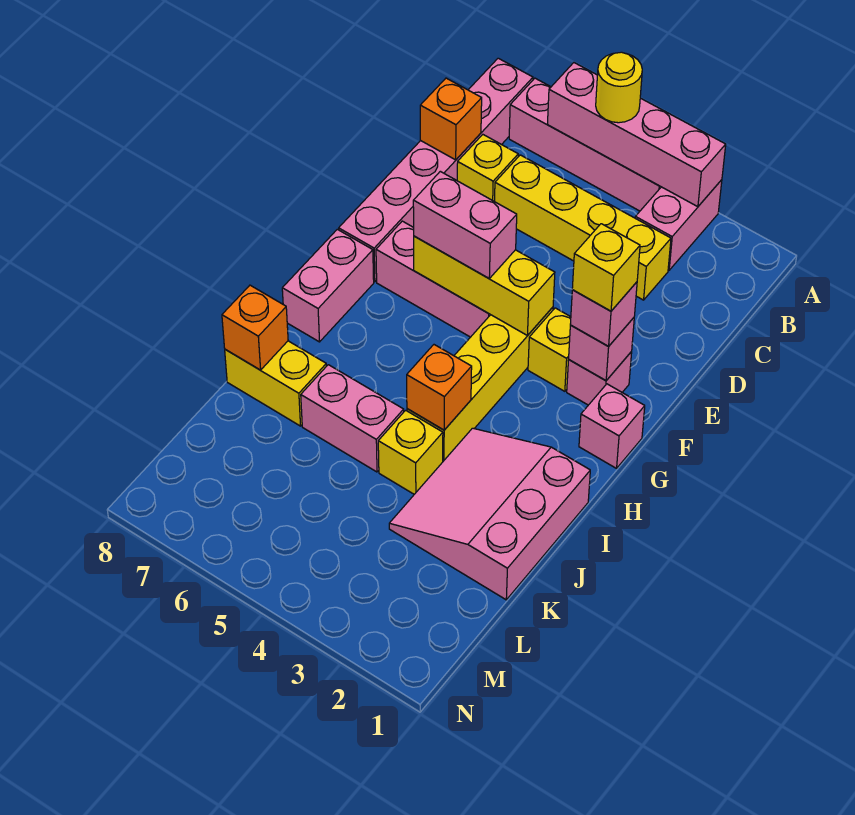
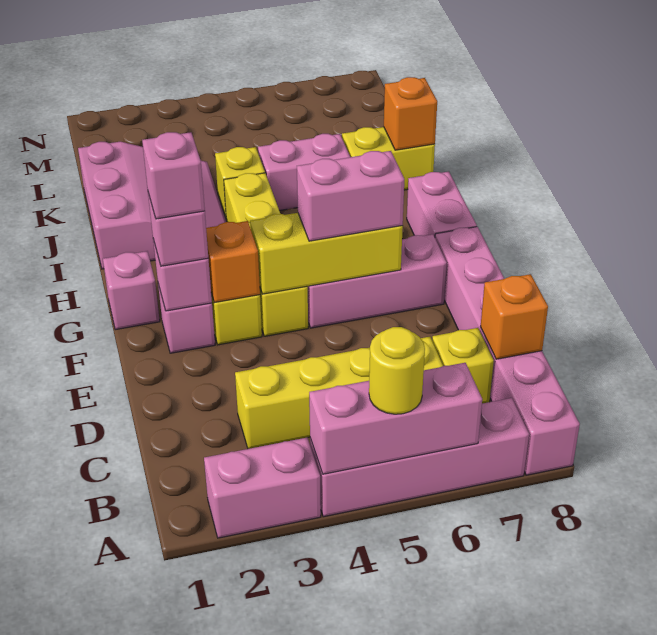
pink brick A3:B3 level 1 -> pink brick A2:A3 level 1
pink brick A3:A6 level 2 -> pink brick A4:A6 level 2
yellow brick F2 level 4 -> pink brick F2 level 4
orange brick I4 level 2 -> orange brick F3 level 2

